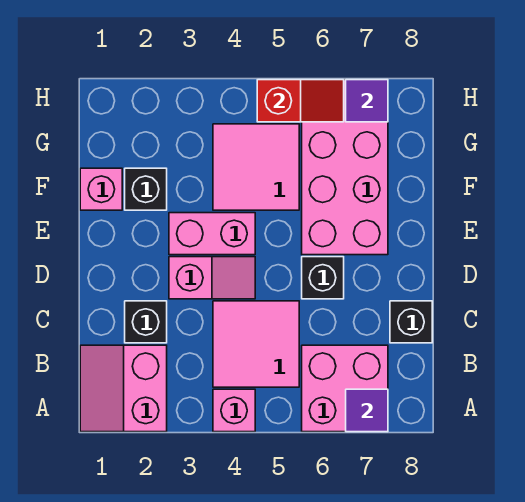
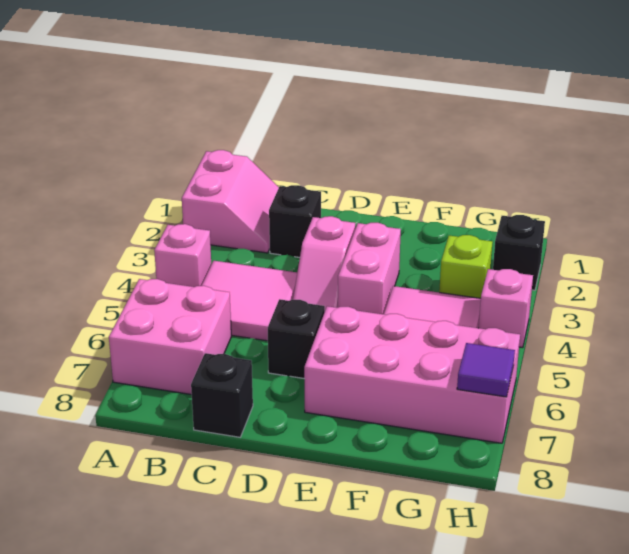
pink slope A1:B2 level 1 top 2 -> pink slope A1:B2 level 1 top A
purple tile A7 level 2 -> none
pink brick F1 level 1 -> pink brick H4 level 1
black brick F2 level 1 -> black brick H2 level 1
none -> lime brick G3 level 1
red slope H5:H6 level 2 top 5 -> none

